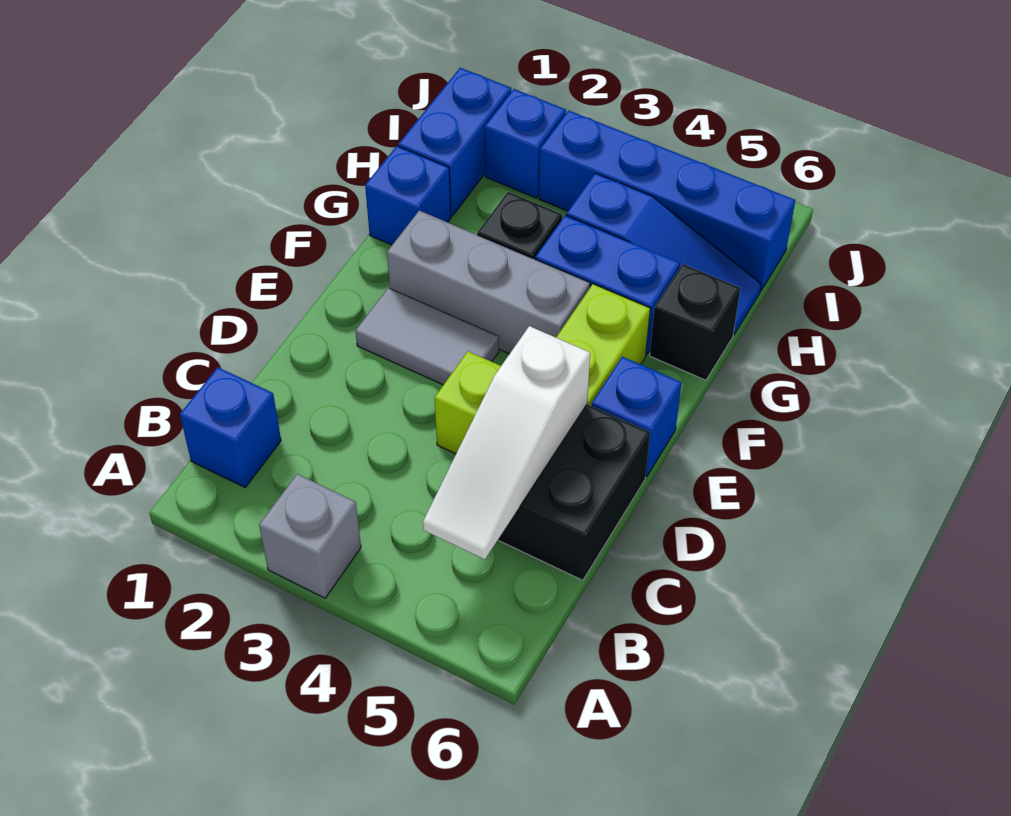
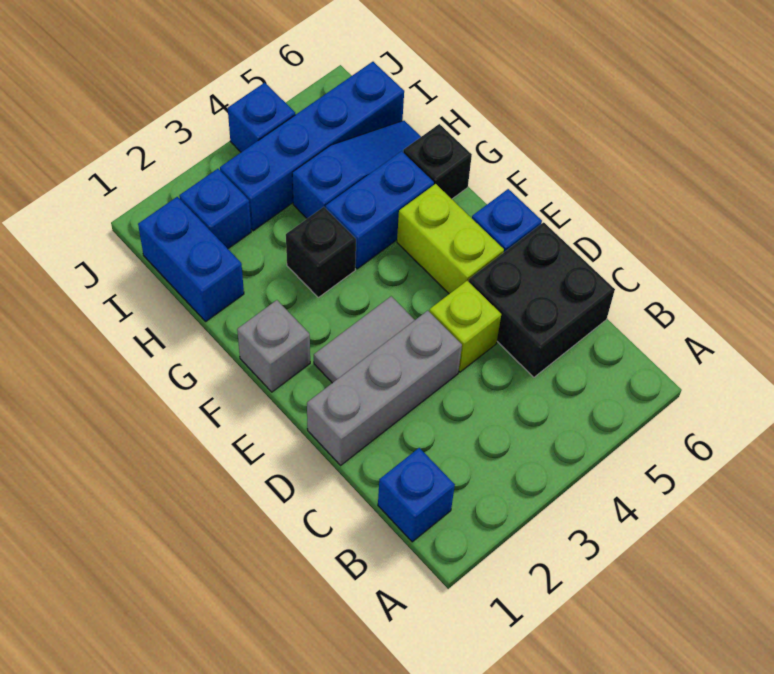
grey brick A3 level 1 -> grey brick F1 level 1
white slope B5:D5 level 2 top D -> none
grey brick F2:F4 level 1 -> grey brick D1:D3 level 1
blue brick G1 level 1 -> blue brick J4 level 1

